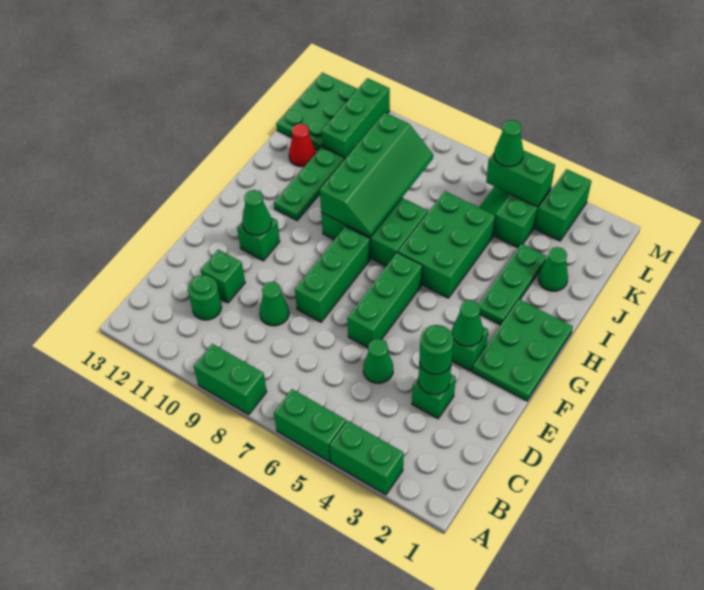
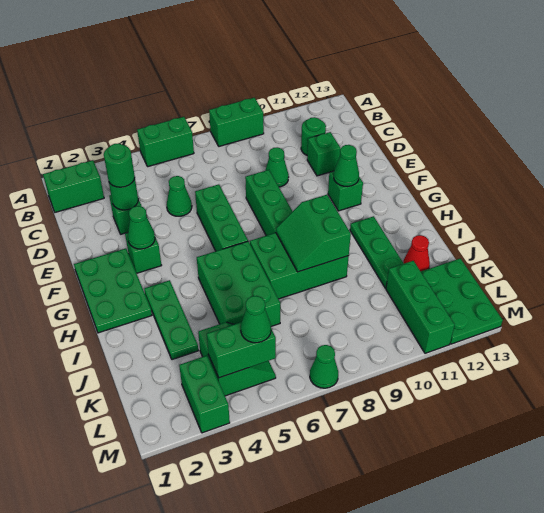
green brick A3:A4 level 1 -> green brick B1:B2 level 1
green slope H8:K9 level 2 top 9 -> green slope H8:I9 level 2 top 9
green cone J2 level 1 -> green cone M7 level 1

